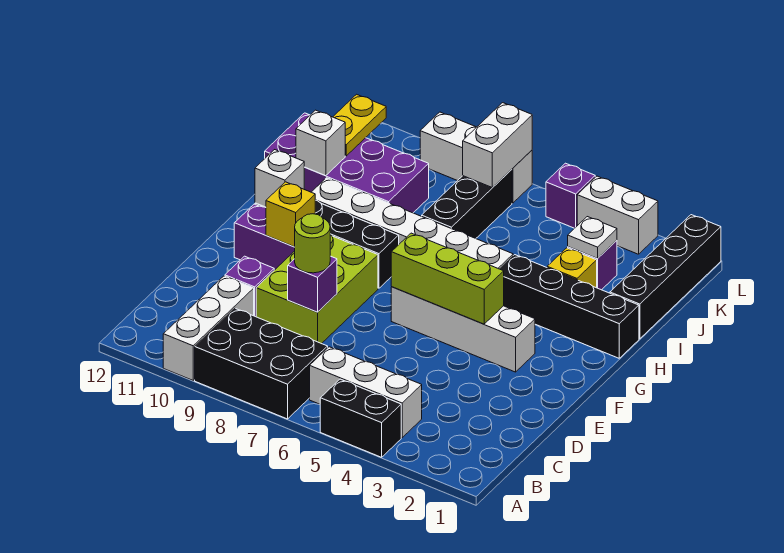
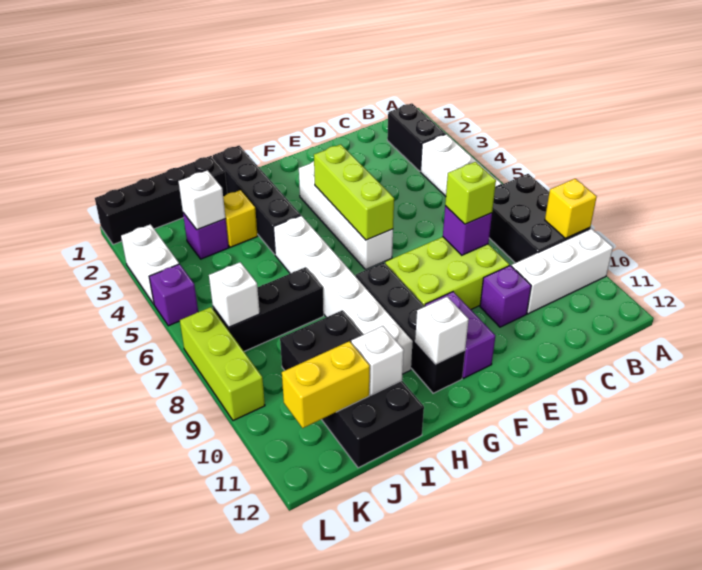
black brick A4:A5 level 1 -> black brick B2:B3 level 1
lime round brick D8 level 3 -> lime brick D8 level 3
yellow brick F10 level 2 -> yellow brick A9 level 2
purple brick I9:J12 level 1 -> black brick I9:J12 level 1
white plate J3 level 2 -> white brick J3 level 2
yellow plate J11:K11 level 2 -> yellow brick J11:K11 level 2
white brick K7:L7 level 2 -> white brick K7 level 2
white brick L7:L9 level 1 -> lime brick L7:L9 level 1

